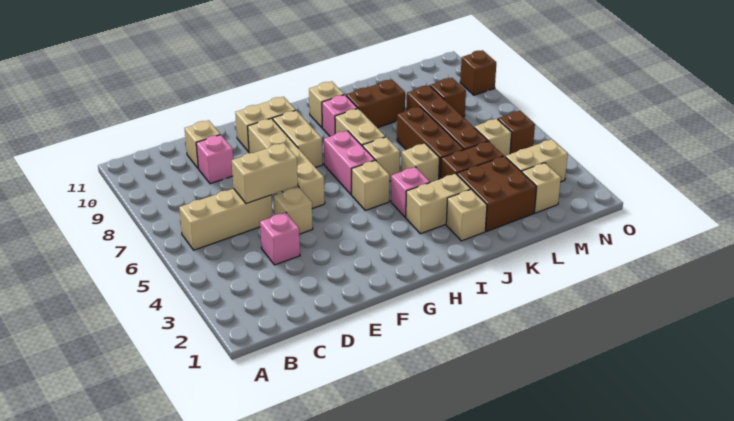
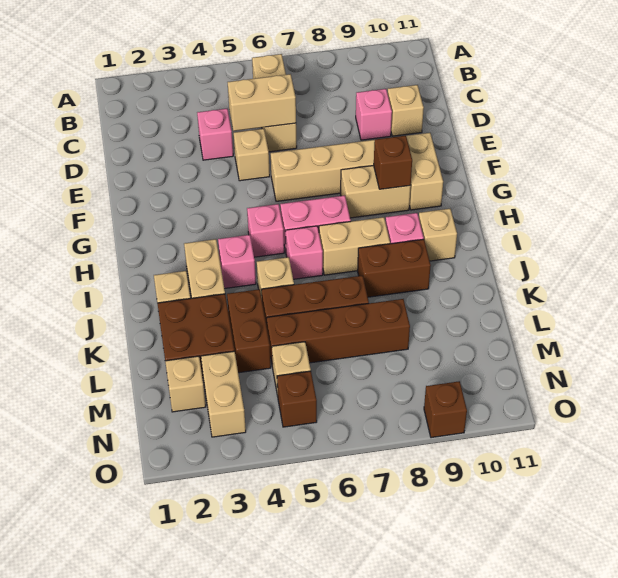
tan brick D6:E6 level 2 -> tan brick D5:D6 level 2
tan brick H5 level 1 -> pink brick H5 level 1
tan brick I6 level 1 -> pink brick I6 level 1
brown brick J9:K9 level 1 -> brown brick J8:J9 level 1
brown brick M8 level 1 -> brown brick G9 level 2

